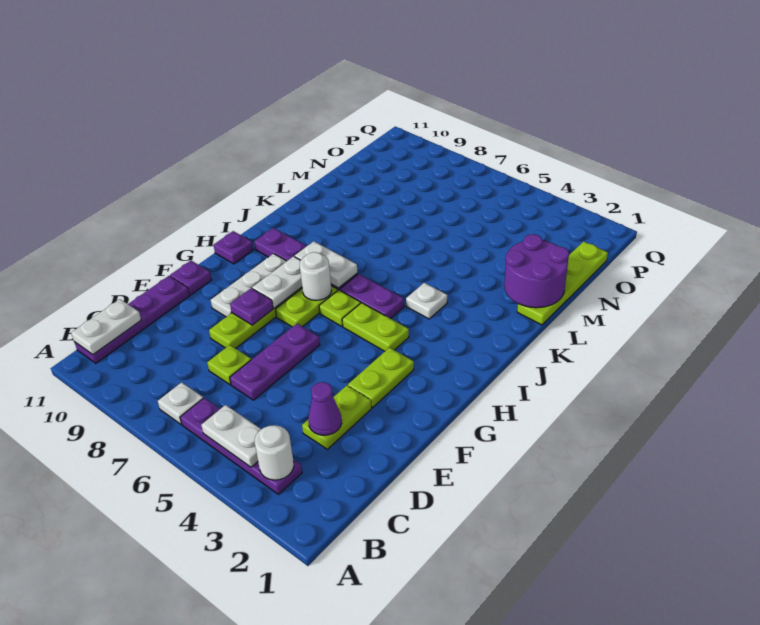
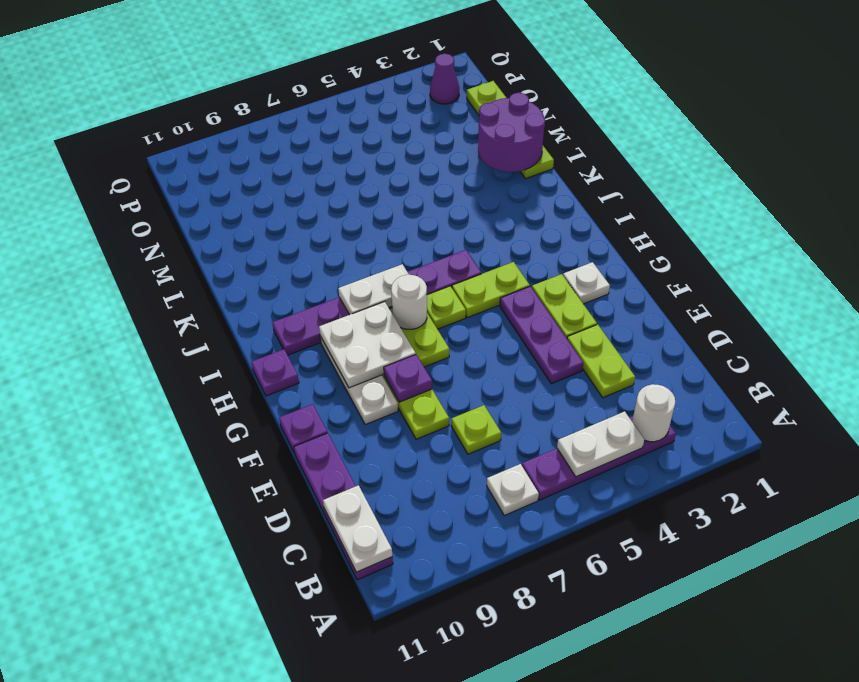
purple cone D3 level 2 -> purple cone P2 level 1
purple plate D6:F6 level 1 -> purple plate E4:G4 level 1
white plate G8:H8 level 2 -> white plate G8:H9 level 2
white plate J4 level 1 -> white plate G2 level 1

